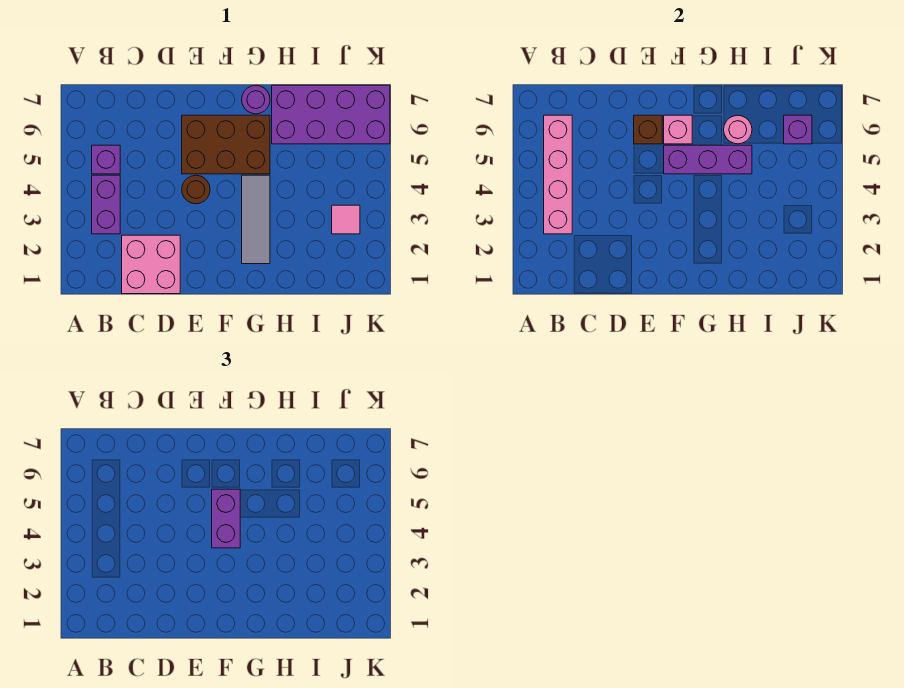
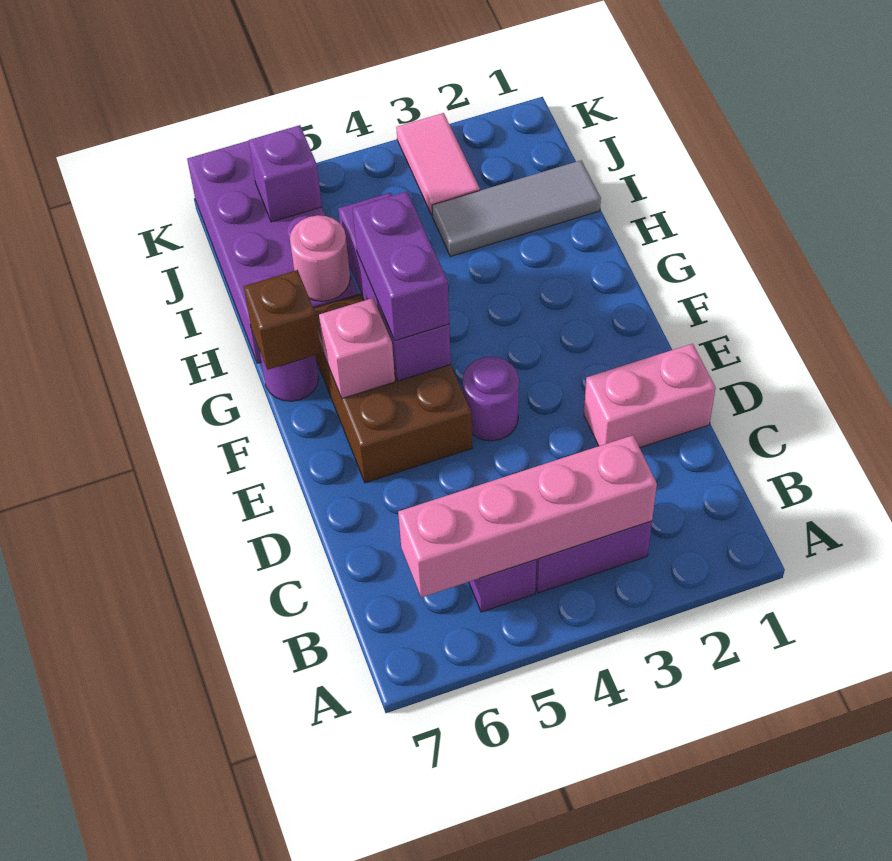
pink brick C1:D2 level 1 -> pink brick D1:D2 level 1
brown round brick E4 level 1 -> purple round brick E4 level 1
brown brick E6 level 2 -> brown brick G7 level 2
purple brick F4:F5 level 3 -> purple brick F5:G5 level 3
grey tile G2:G4 level 1 -> grey tile I1:I3 level 1
pink tile J3 level 1 -> pink tile J3:K3 level 1

